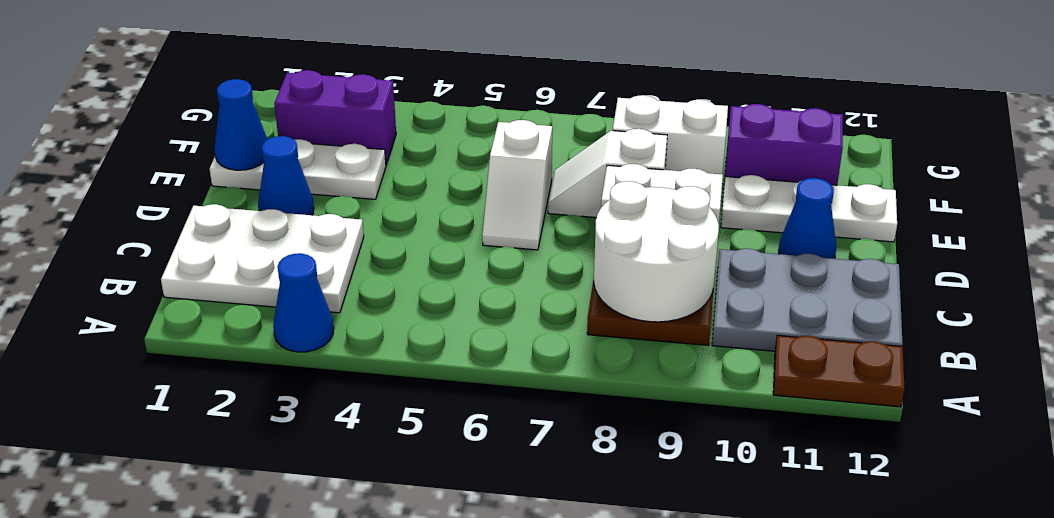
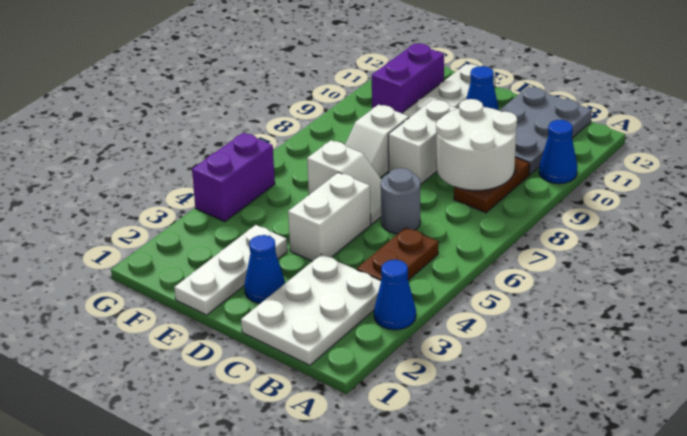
brown plate A11:A12 level 1 -> brown plate B4:B5 level 1
none -> grey round brick C6 level 1
blue cone E1 level 2 -> blue cone A10 level 1
purple brick F2:F3 level 1 -> purple brick G4:G5 level 1
white brick F8:F9 level 1 -> white brick D4:D5 level 1

